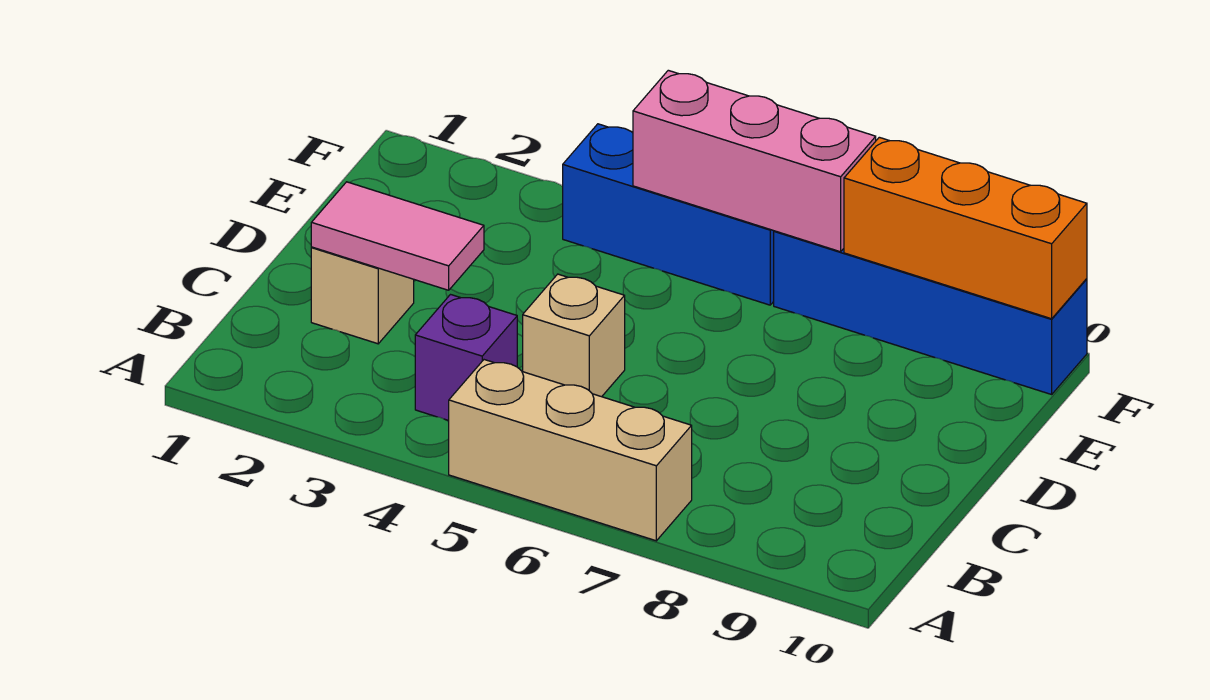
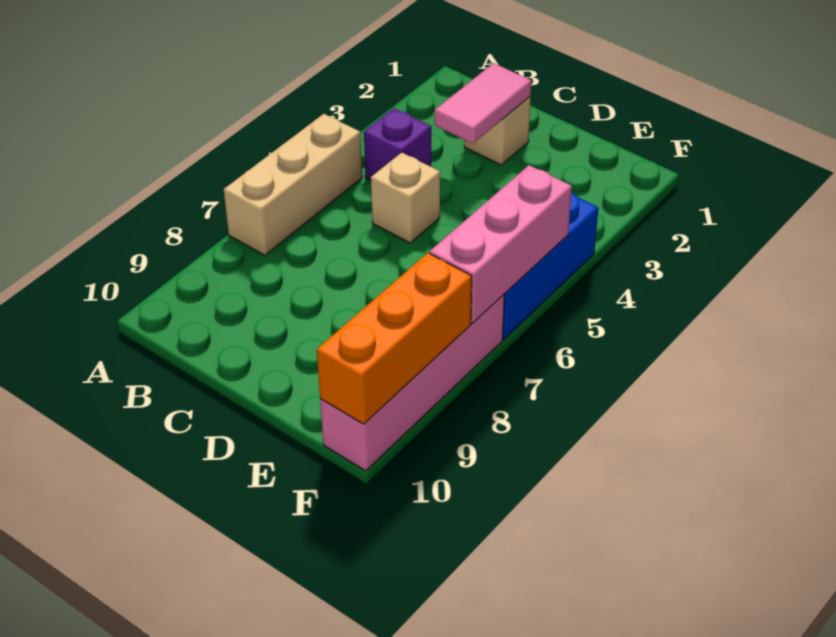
blue brick F7:F10 level 1 -> pink brick F7:F10 level 1

